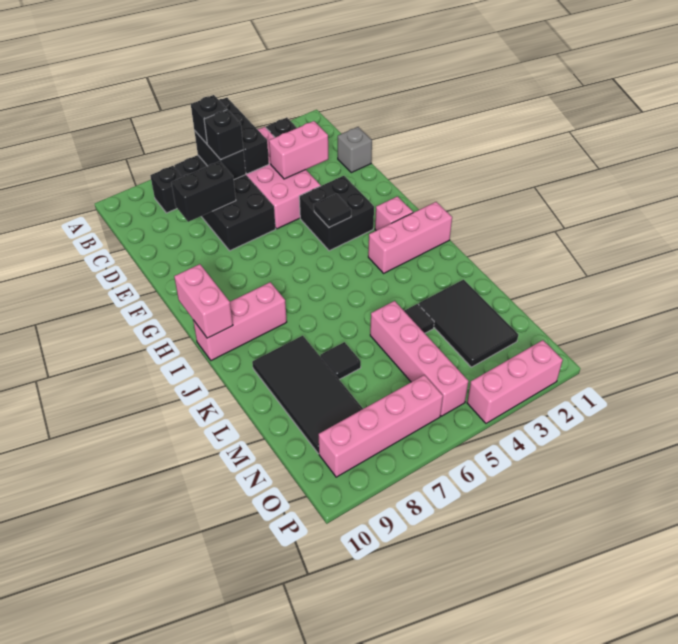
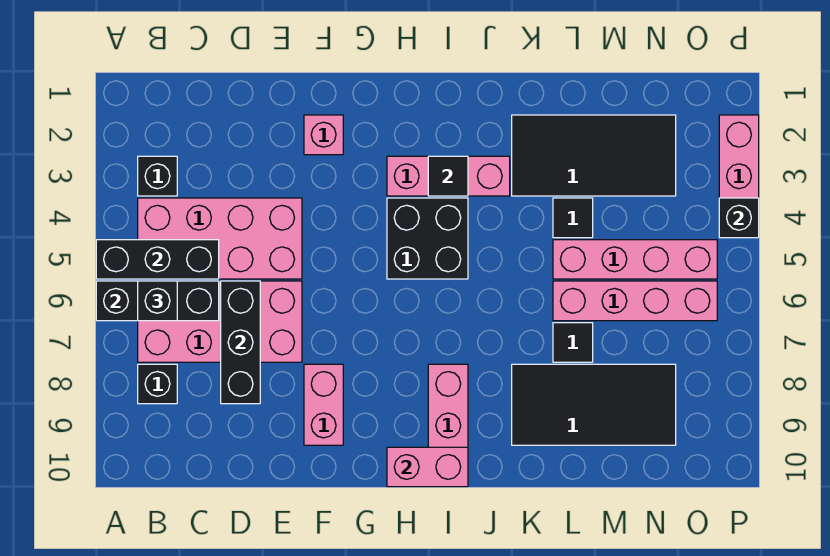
black brick B6:E7 level 1 -> pink brick B6:E7 level 1
black brick B6:C6 level 2 -> black brick A6:C6 level 2
black brick C6 level 3 -> black brick P4 level 2
grey brick D1 level 1 -> none
pink brick D3:D4 level 2 -> pink brick F8:F9 level 1
black brick D7:D8 level 2 -> black brick D6:D8 level 2
black brick F3:G4 level 1 -> black brick H4:I5 level 1
black tile G4 level 2 -> black tile I3 level 2
pink brick H2 level 1 -> pink brick F2 level 1
pink brick I1:I3 level 1 -> pink brick H3:J3 level 1
black tile L2:N3 level 1 -> black tile K2:N3 level 1
pink brick O6:O9 level 1 -> pink brick L6:O6 level 1

